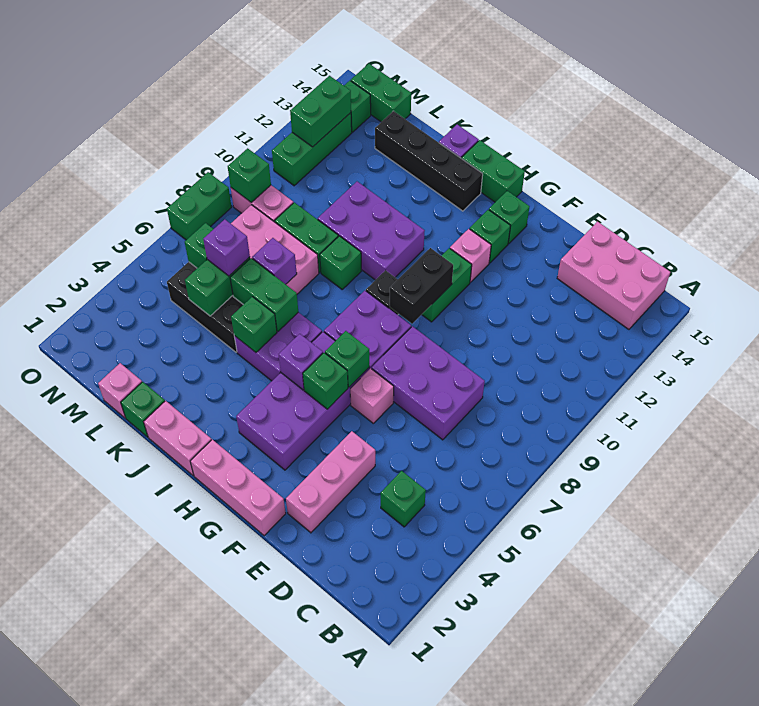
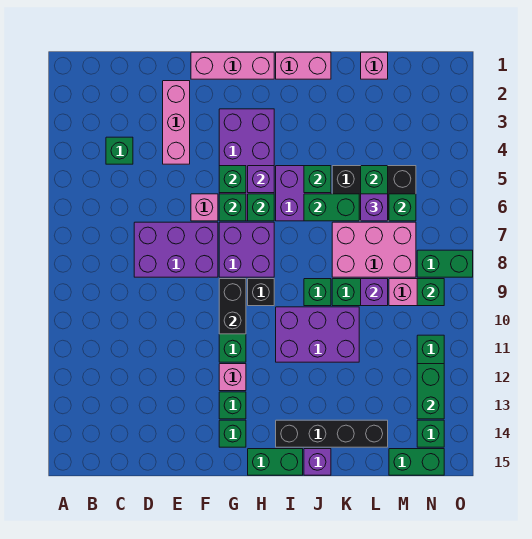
pink brick B14:D15 level 1 -> none
green brick K1 level 1 -> green brick H6 level 2
purple brick K7 level 2 -> purple brick L9 level 2
green brick O7:O8 level 1 -> green brick N8:O8 level 1

